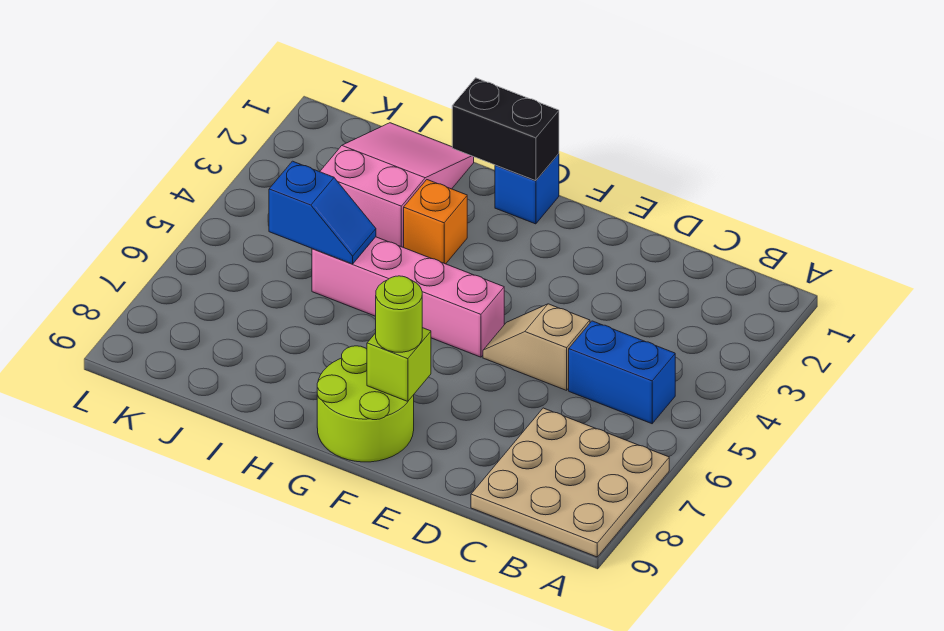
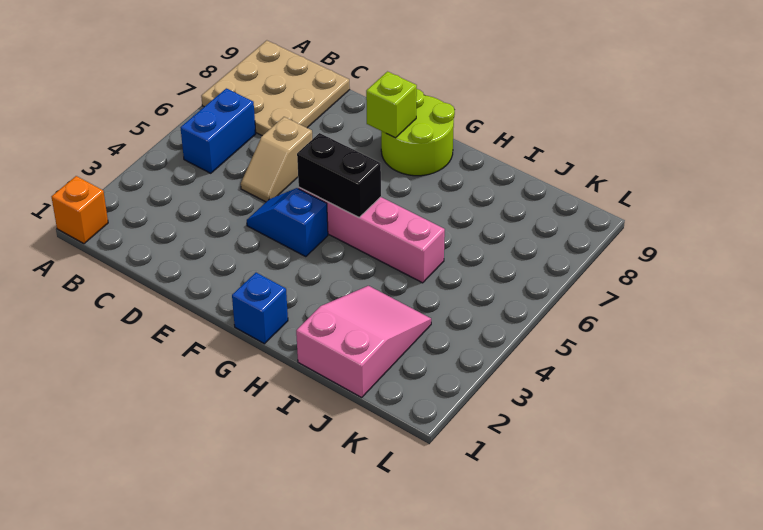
blue brick B5:C5 level 1 -> blue brick B5:B6 level 1
tan slope D5:E5 level 1 top D -> tan slope D5:D6 level 1 top 6
lime round brick F8 level 3 -> none
black brick G1:H1 level 2 -> black brick F5:G5 level 2
orange brick H3 level 1 -> orange brick A1 level 1
pink slope I1:J3 level 1 top 3 -> pink slope I1:J3 level 1 top 1
blue slope I5:J5 level 2 top J -> blue slope E4:F4 level 1 top F

